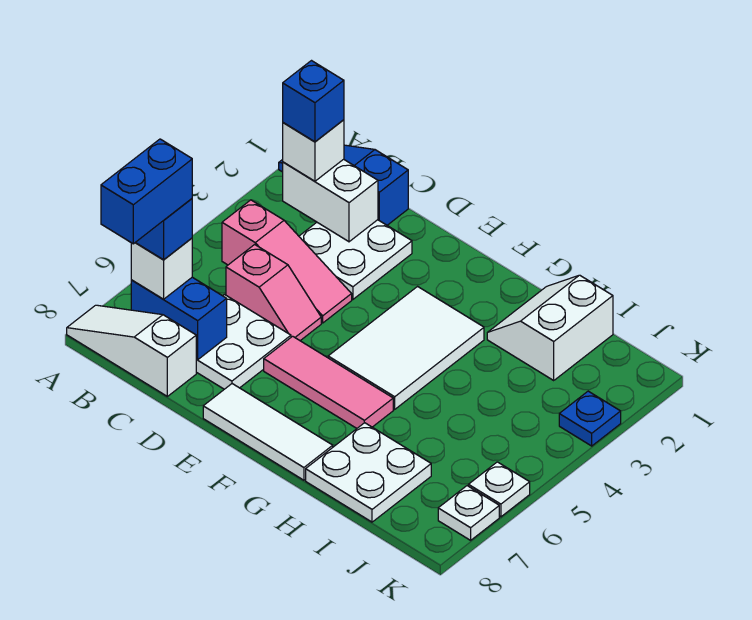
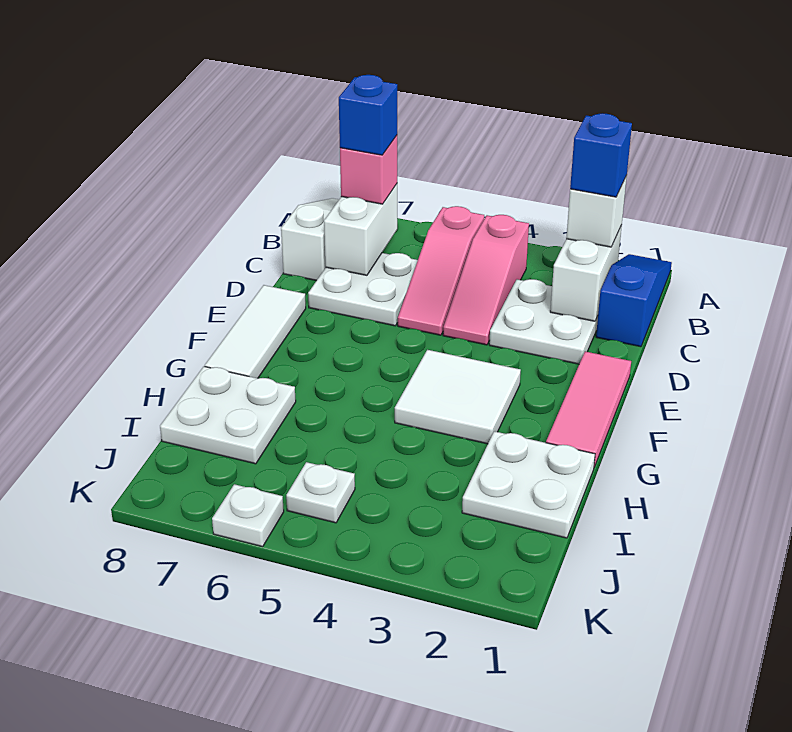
blue brick B7:C7 level 2 -> white brick B7:C7 level 2
white brick B7 level 3 -> pink brick B7 level 3
blue brick B7:B8 level 5 -> none
pink slope C5:D5 level 1 top C -> pink slope B5:D5 level 1 top B
pink tile E6:G6 level 1 -> pink tile E1:G1 level 1
white tile F3:G5 level 1 -> white tile F3:G4 level 1
white slope H1:I2 level 1 top I -> white plate H1:I2 level 1
blue plate K3 level 1 -> none
white plate K7 level 1 -> white plate J5 level 1

